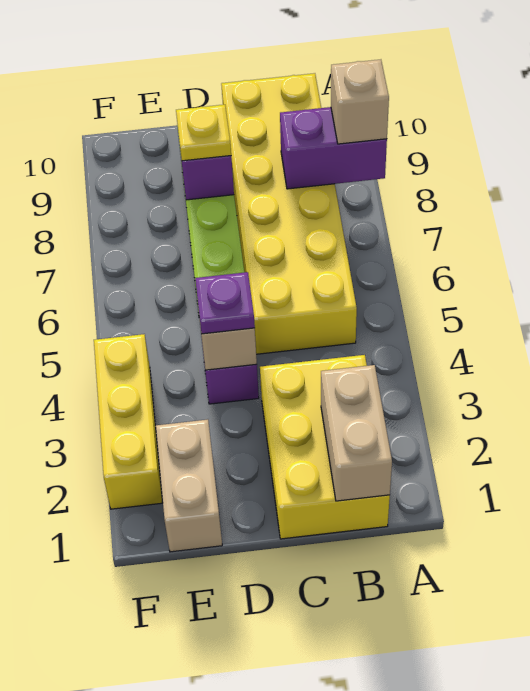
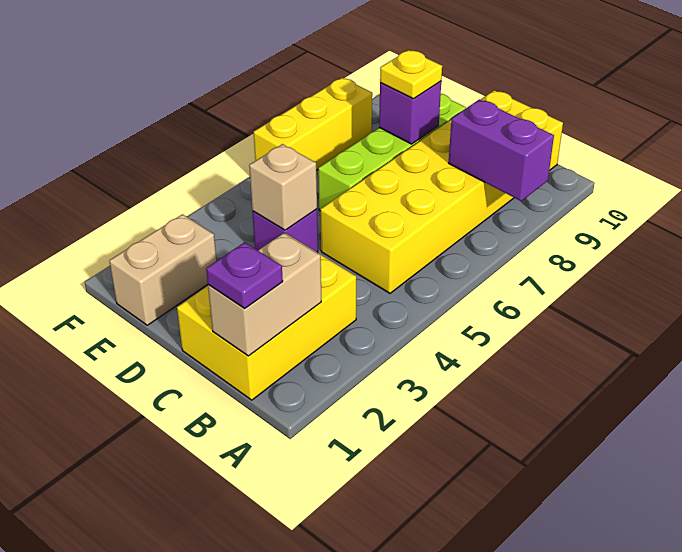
tan brick A8 level 3 -> none
purple plate D4 level 3 -> purple plate B1 level 3
yellow brick F2:F4 level 1 -> yellow brick F6:F8 level 1

